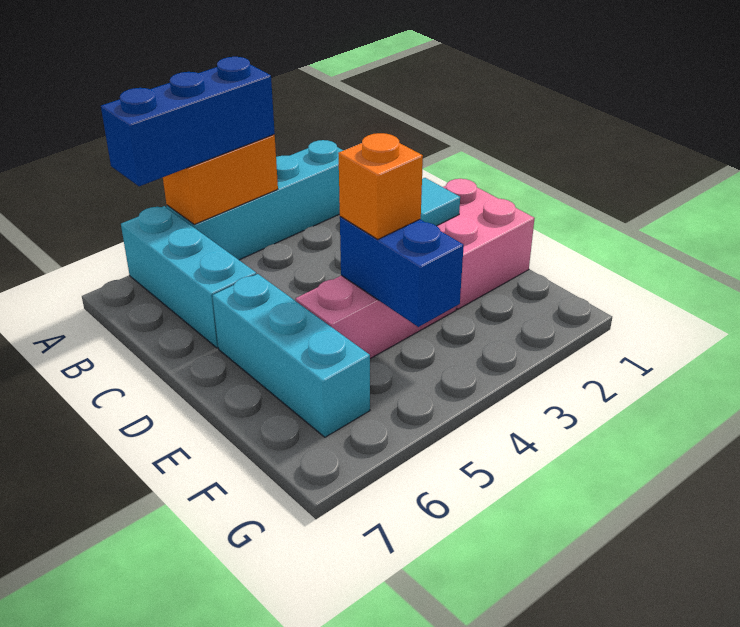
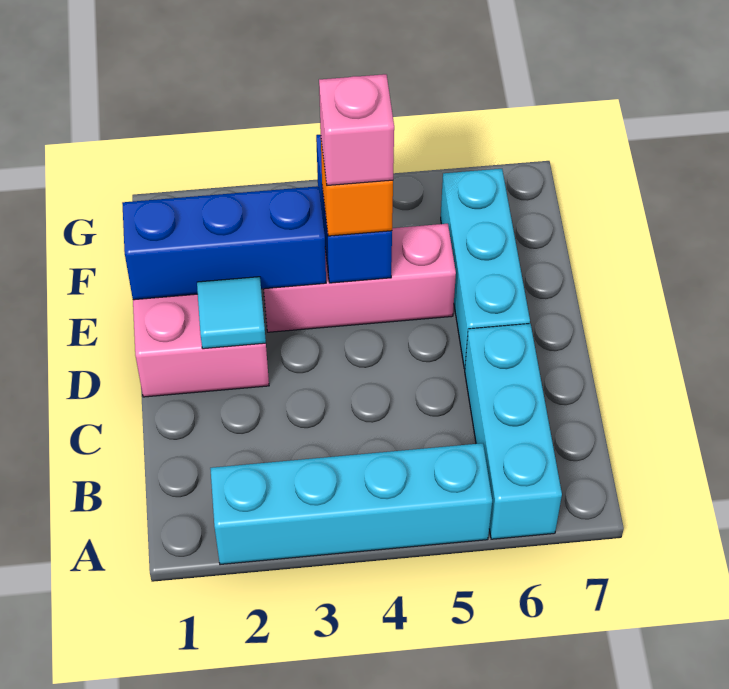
orange brick A4:A5 level 2 -> none
blue brick A4:A6 level 3 -> blue brick E1:E3 level 2
none -> pink brick E4 level 4

